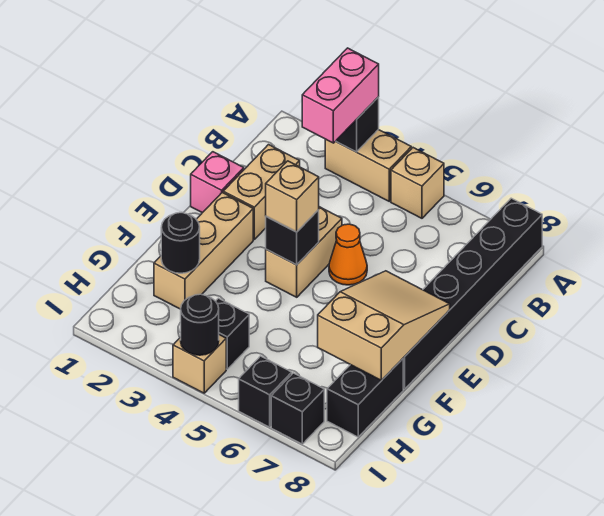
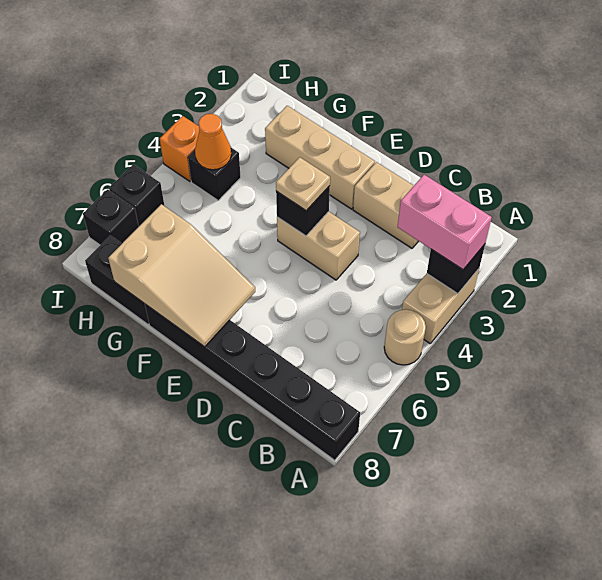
tan brick A5 level 1 -> tan round brick A5 level 1
pink brick D1 level 1 -> none
orange cone D5 level 1 -> orange cone H4 level 2
tan brick E4 level 3 -> tan plate E4 level 3
black round brick G2 level 2 -> none
tan brick I4 level 1 -> orange brick I4 level 1
black round brick I4 level 2 -> none

